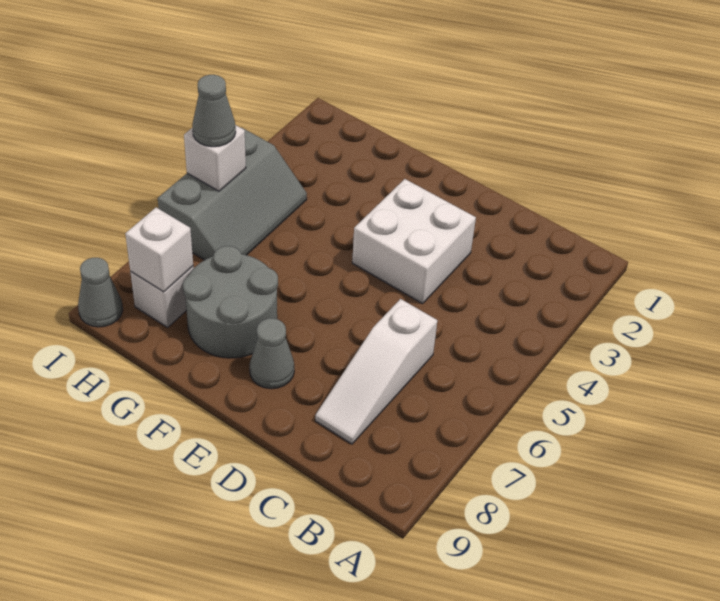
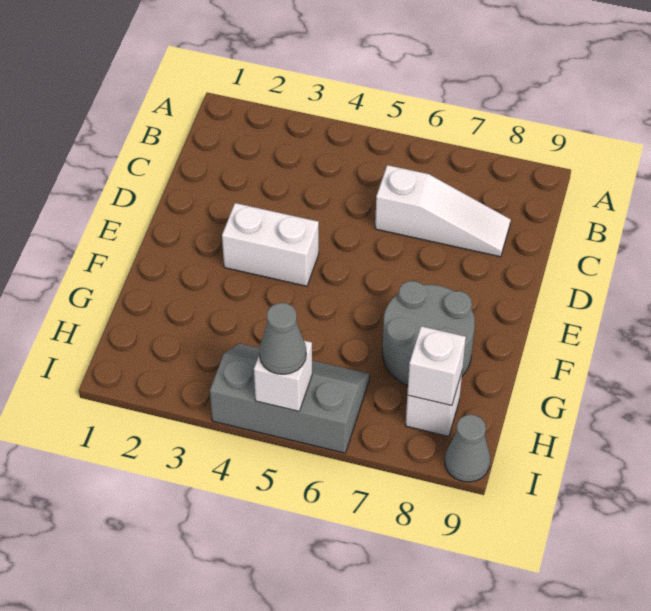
white brick D3:E4 level 1 -> white brick E3:E4 level 1
grey cone E8 level 1 -> none

